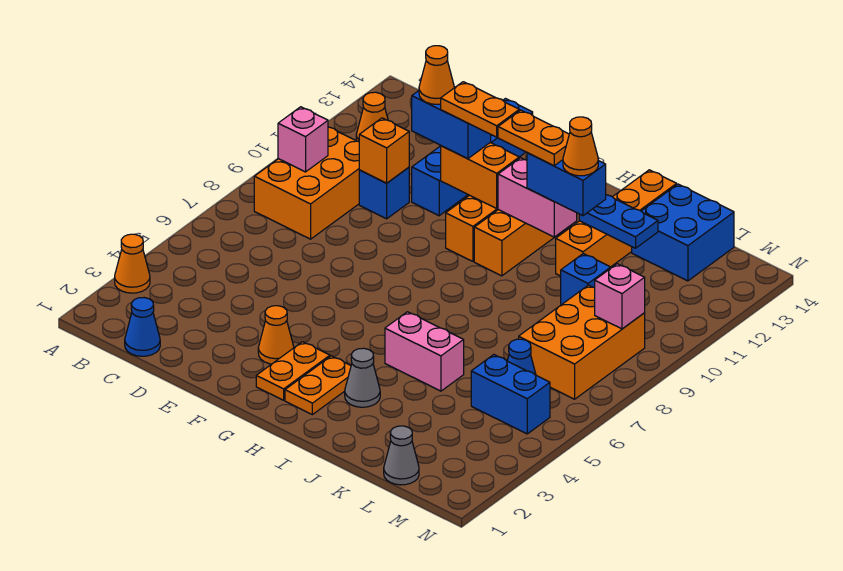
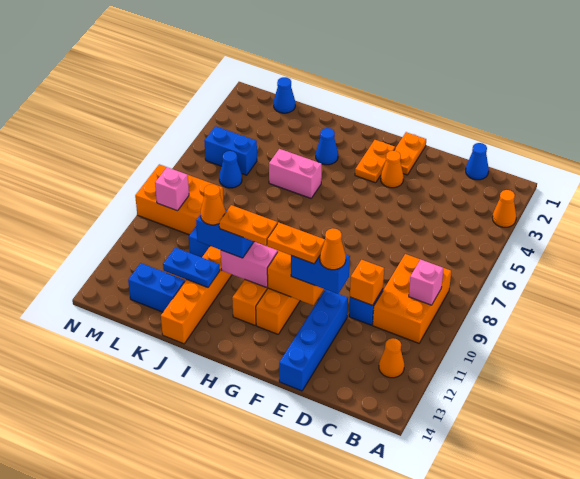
orange plate H2:H3 level 1 -> orange plate F1:F2 level 1
grey cone I3 level 1 -> blue cone I3 level 1
blue brick K13:L14 level 1 -> blue brick K13:L13 level 1
grey cone L1 level 1 -> blue cone L1 level 1
orange brick L7:M9 level 1 -> orange brick L8:N9 level 1

